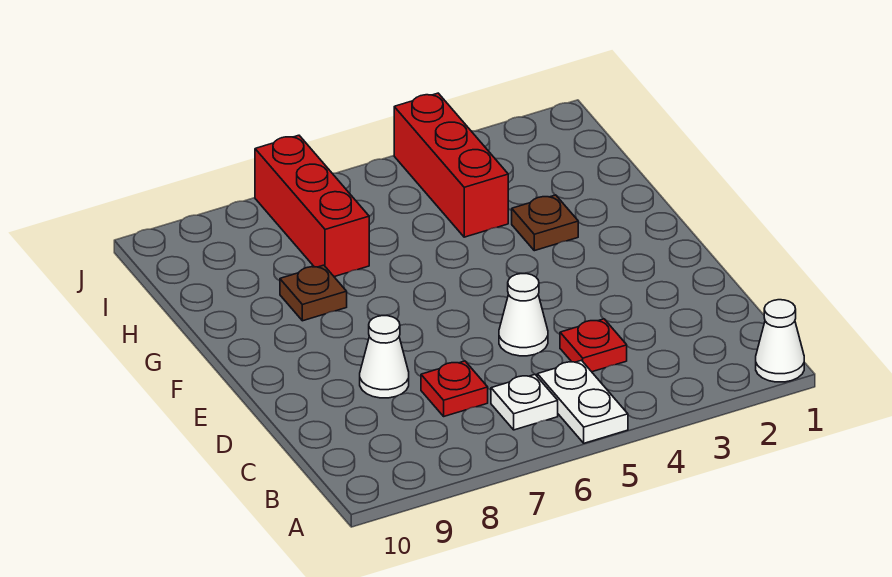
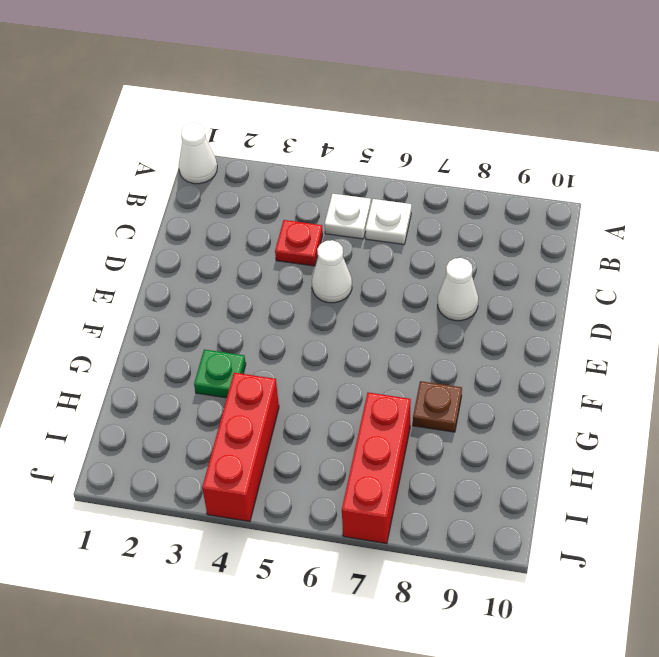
white plate A5:B5 level 1 -> white plate B5 level 1
red plate C7 level 1 -> none
brown plate G3 level 1 -> green plate G3 level 1

